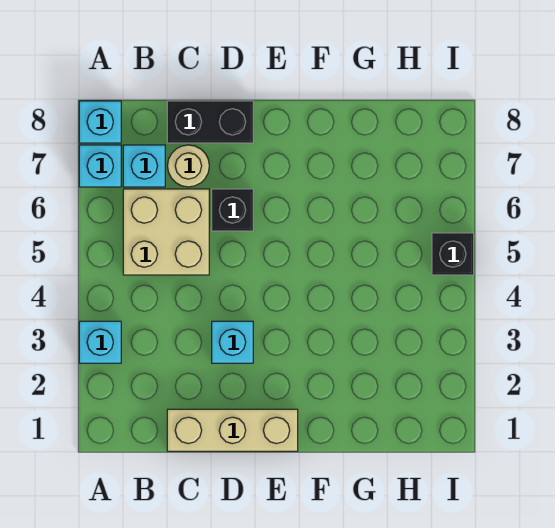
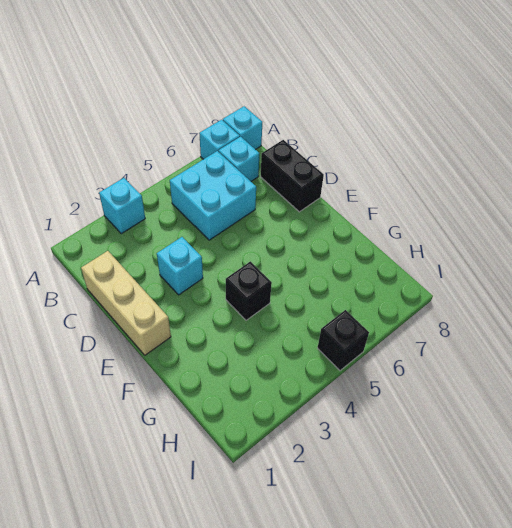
tan brick B5:C6 level 1 -> cyan brick B5:C6 level 1
tan round brick C7 level 1 -> none
black brick D6 level 1 -> black brick F4 level 1

